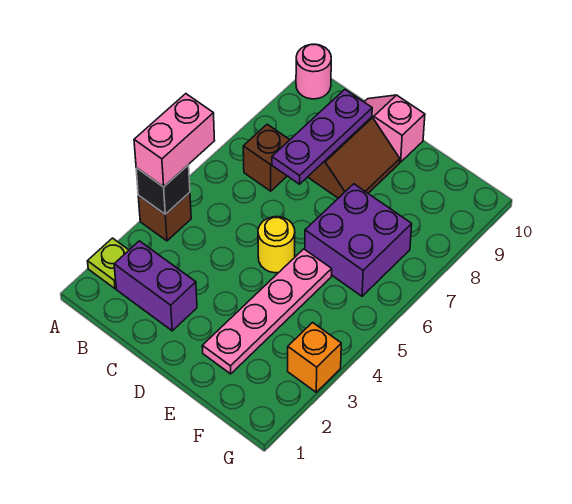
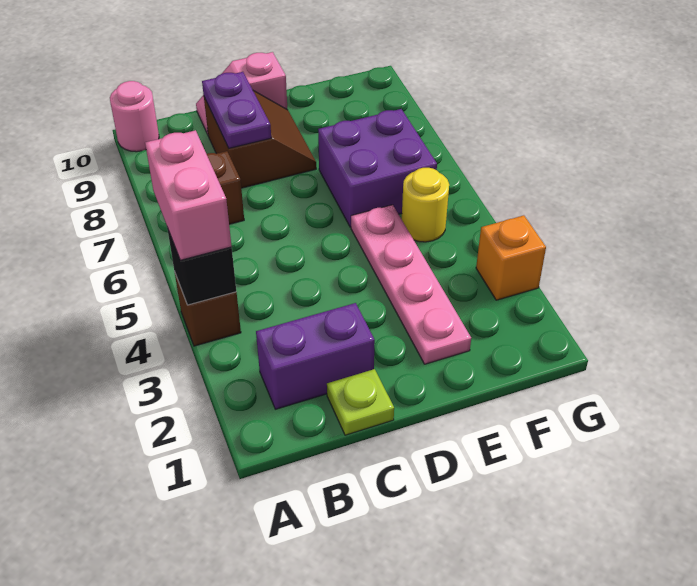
lime plate A2 level 1 -> lime plate C1 level 1
purple plate C7:C9 level 2 -> purple plate C8:C9 level 2
yellow round brick D5 level 1 -> yellow round brick F5 level 1

